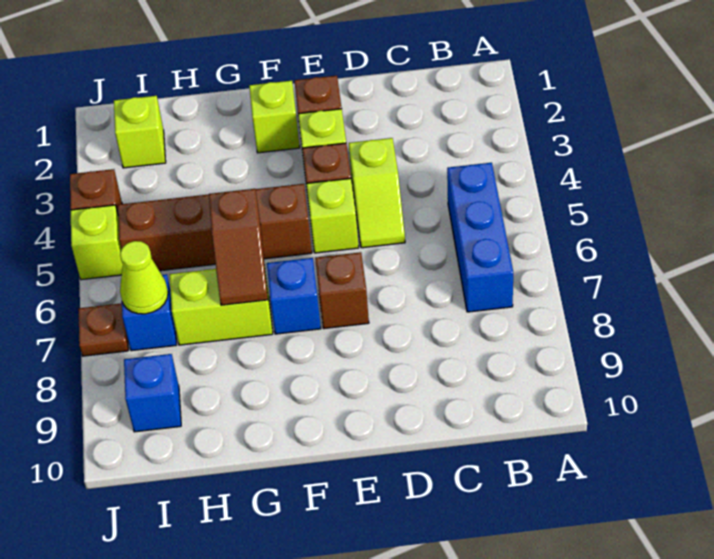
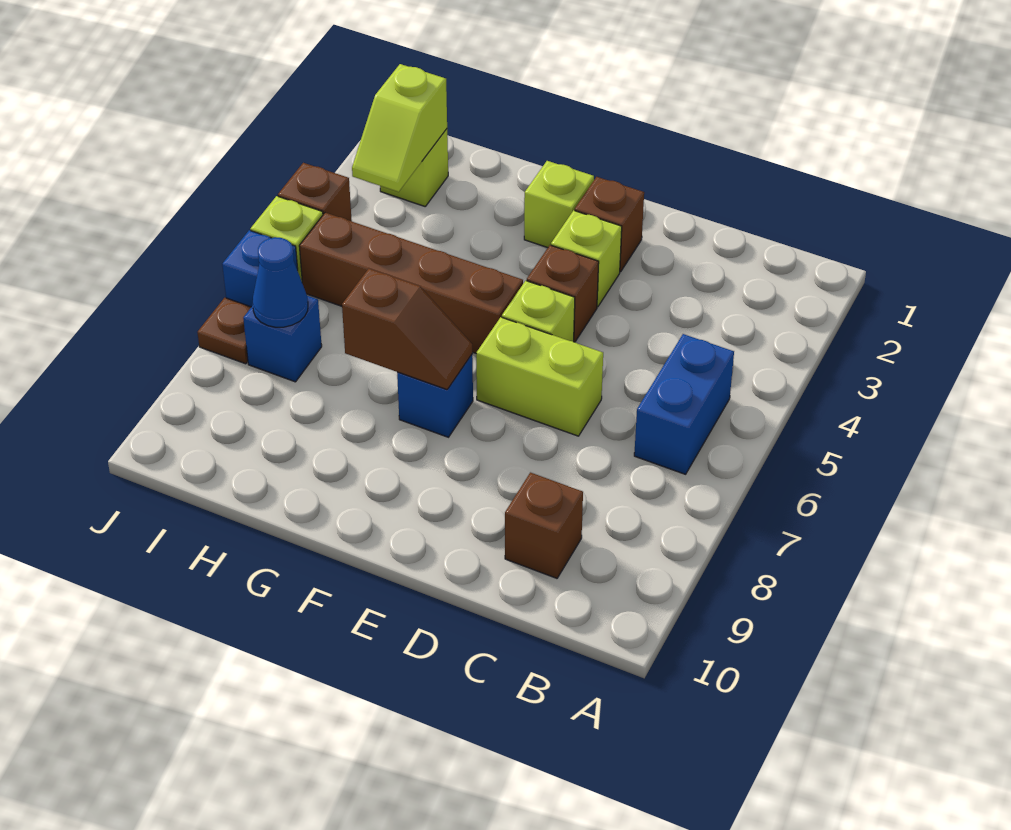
blue brick B5:B7 level 1 -> blue brick B5:B6 level 1
lime slope D4:D5 level 1 top 4 -> lime slope I2:I3 level 2 top 2
brown brick E7 level 1 -> brown brick C9 level 1
brown slope G6:G7 level 2 top 6 -> brown slope F7:G7 level 2 top G
lime brick G7:H7 level 1 -> lime brick D6:E6 level 1
lime cone I7 level 2 -> blue cone I7 level 2
blue brick I9 level 1 -> blue brick J6 level 1

